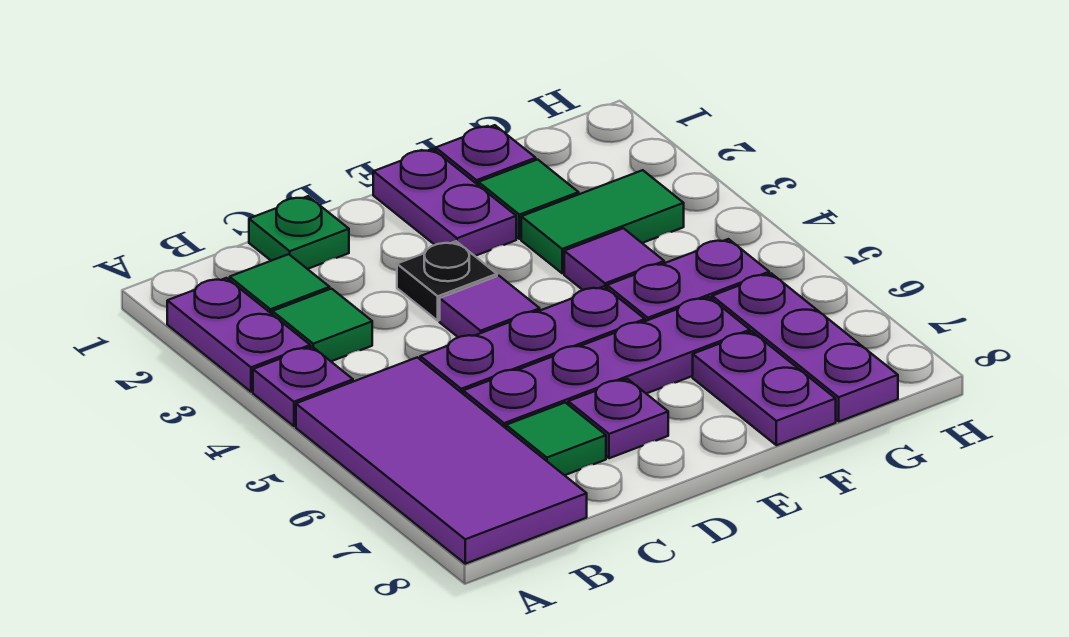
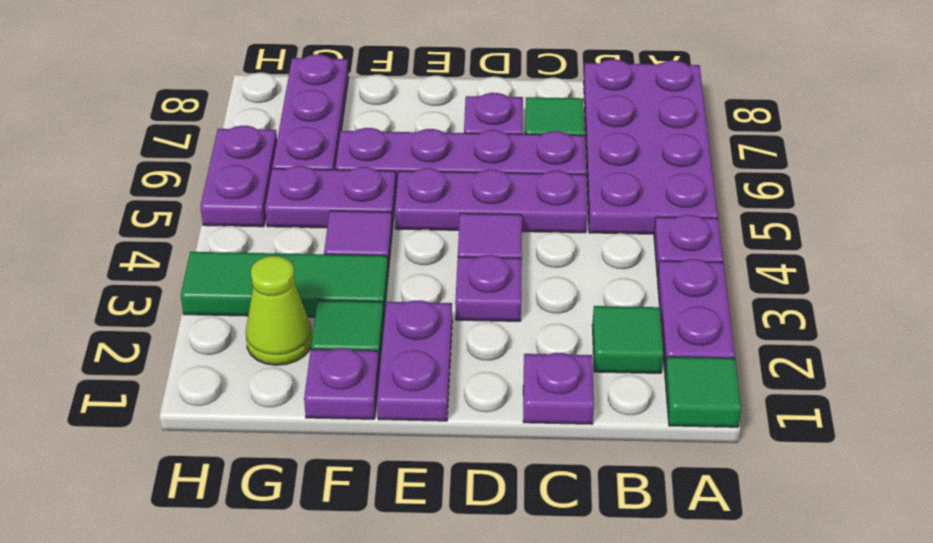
purple tile A5:B8 level 1 -> purple plate A5:B8 level 1
green tile B3 level 1 -> green tile A1 level 1
green plate C1 level 1 -> purple plate C1 level 1
black plate D3 level 1 -> purple plate D3 level 1
green tile F3:G3 level 1 -> green tile F3:H3 level 1
purple plate F7:F8 level 1 -> purple plate H5:H6 level 1
none -> lime cone G2 level 1

